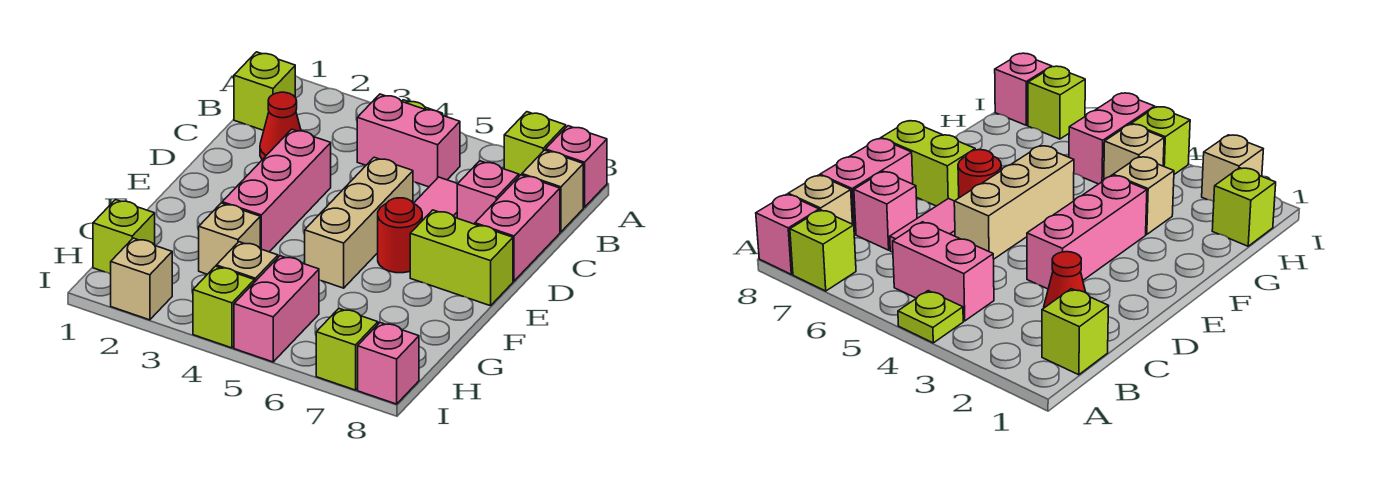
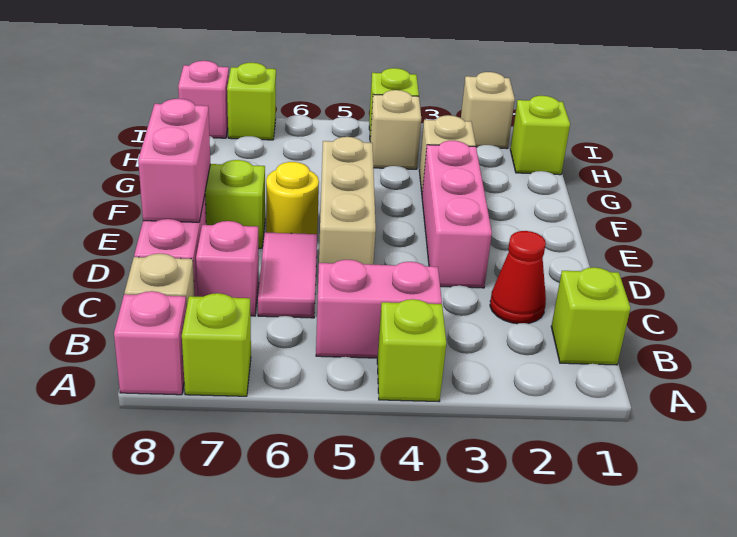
lime plate A4 level 1 -> lime brick A4 level 1
red round brick E6 level 1 -> yellow round brick E6 level 1
pink brick H5:I5 level 1 -> pink brick D8:E8 level 2

